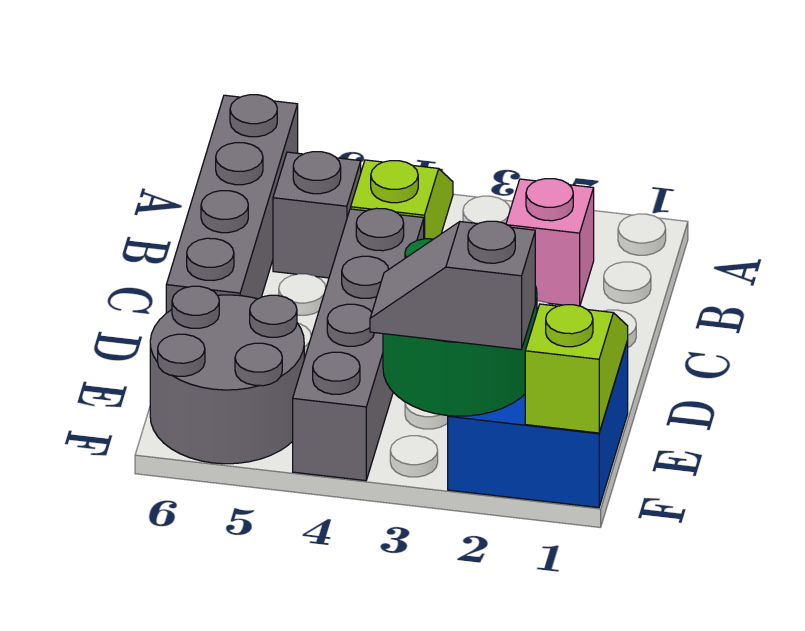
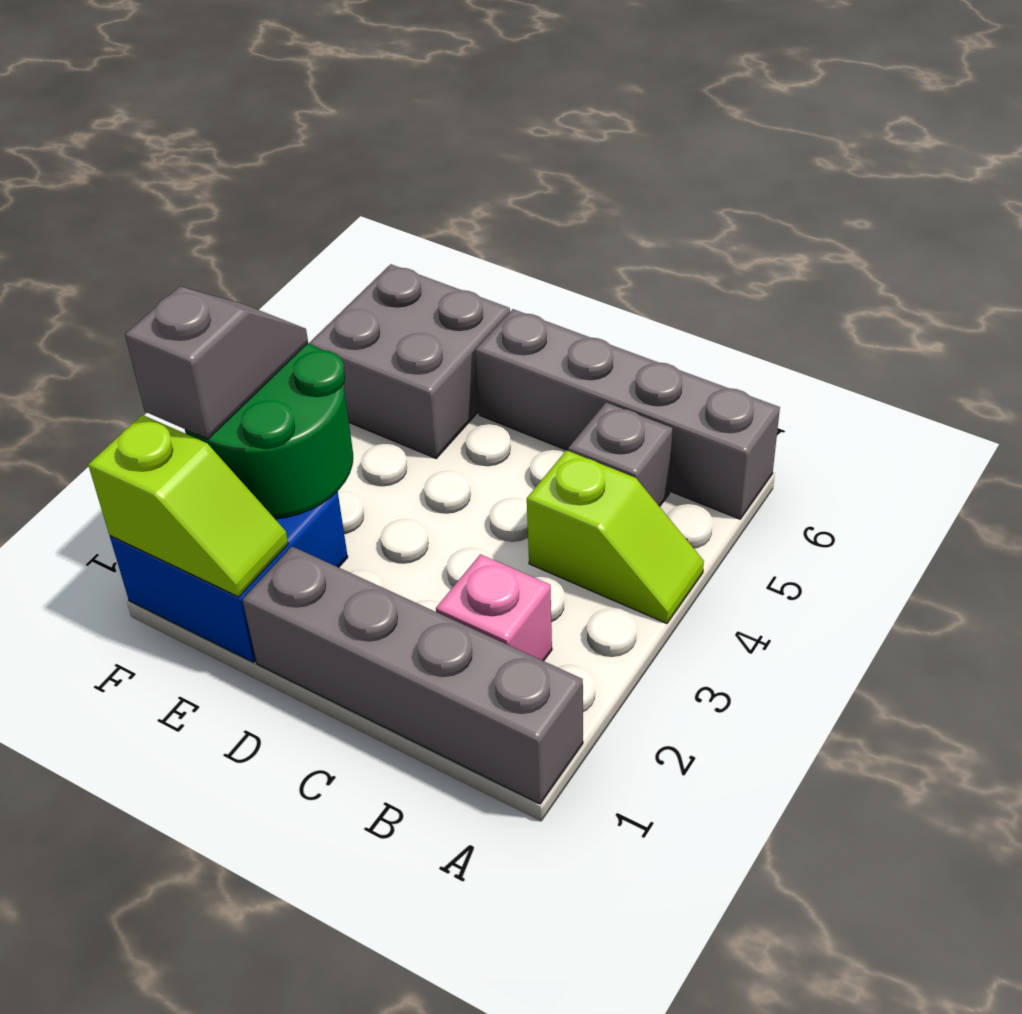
grey brick C4:F4 level 1 -> grey brick A1:D1 level 1
grey round brick E5:F6 level 1 -> grey brick E5:F6 level 1

